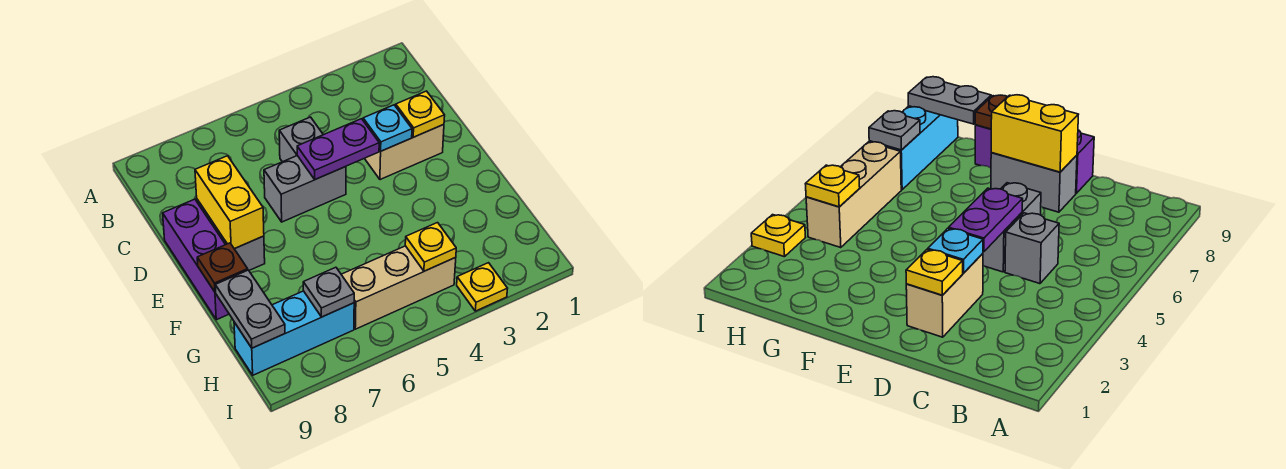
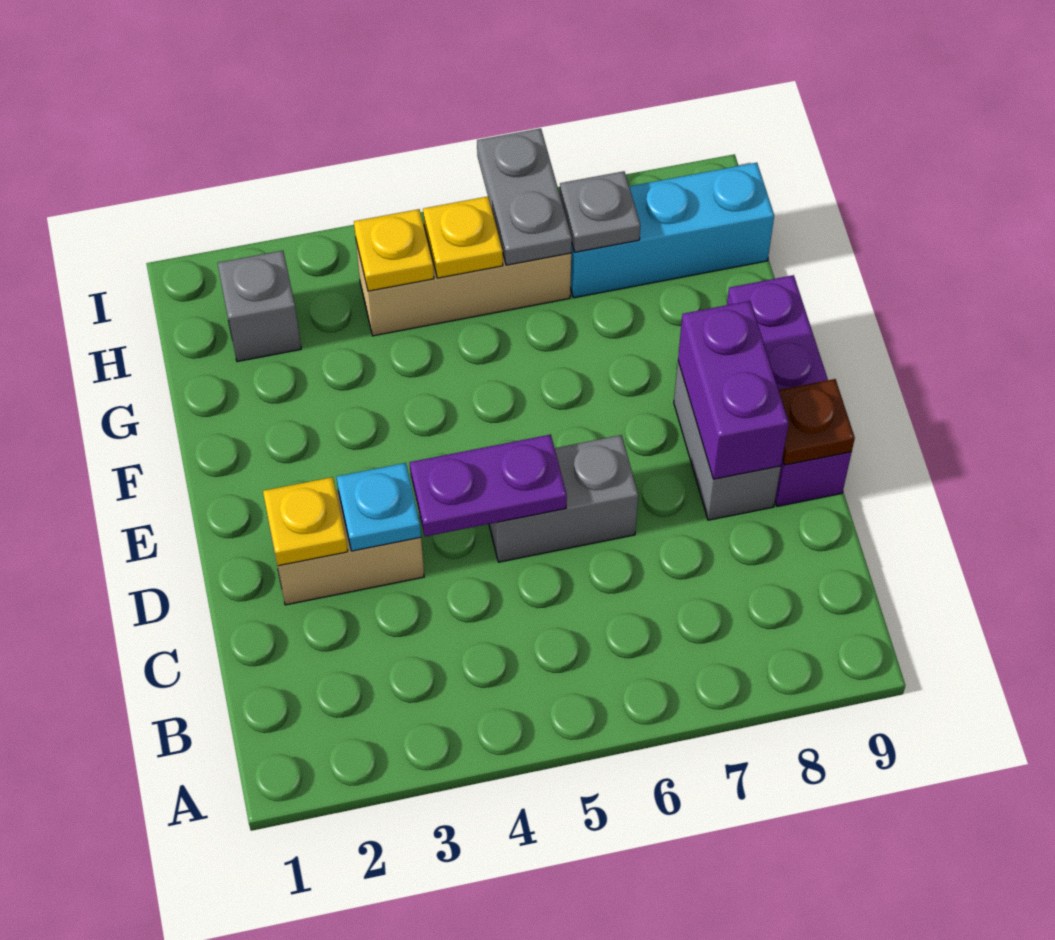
grey brick C5 level 1 -> grey brick H2 level 1
yellow brick D8:E8 level 2 -> purple brick D8:E8 level 2
brown plate F9 level 2 -> brown plate D9 level 2
grey plate G9:H9 level 2 -> grey plate H6:I6 level 2
yellow plate I3 level 1 -> yellow plate H5 level 2

